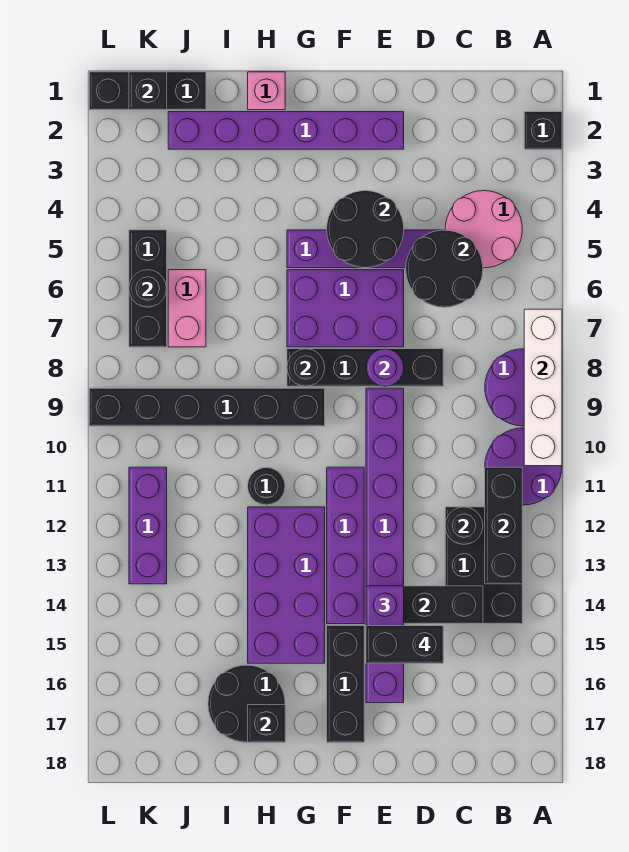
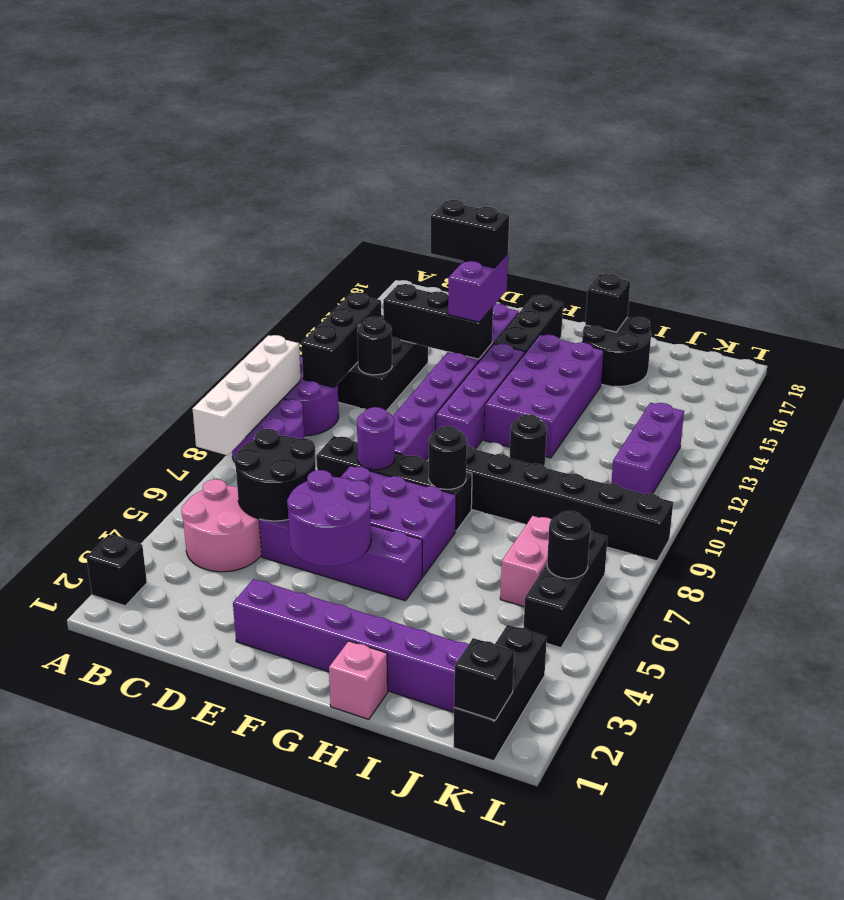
black round brick E4:F5 level 2 -> purple round brick E4:F5 level 2
black brick J1:L1 level 1 -> black brick K1:K3 level 1

